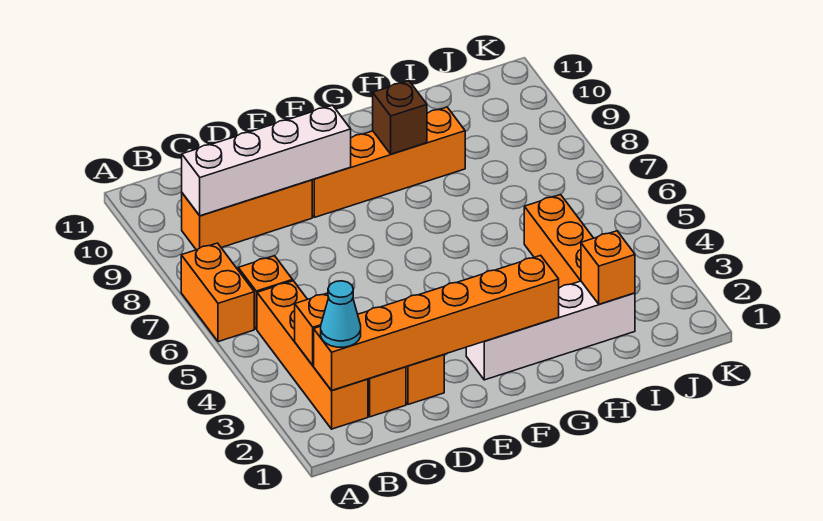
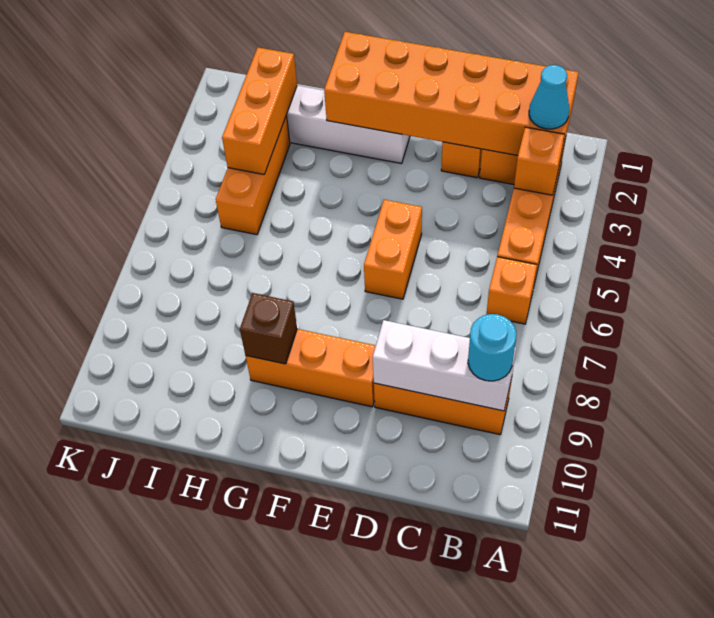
orange brick A6:A7 level 1 -> orange brick E5:E6 level 1
orange brick B2:G2 level 2 -> orange brick B1:G2 level 2
white brick B9:E9 level 2 -> white brick B9:D9 level 2
none -> cyan round brick B9 level 3
orange brick E9:H9 level 1 -> orange brick E9:G9 level 1
orange brick I2 level 2 -> orange brick I2:I4 level 2

